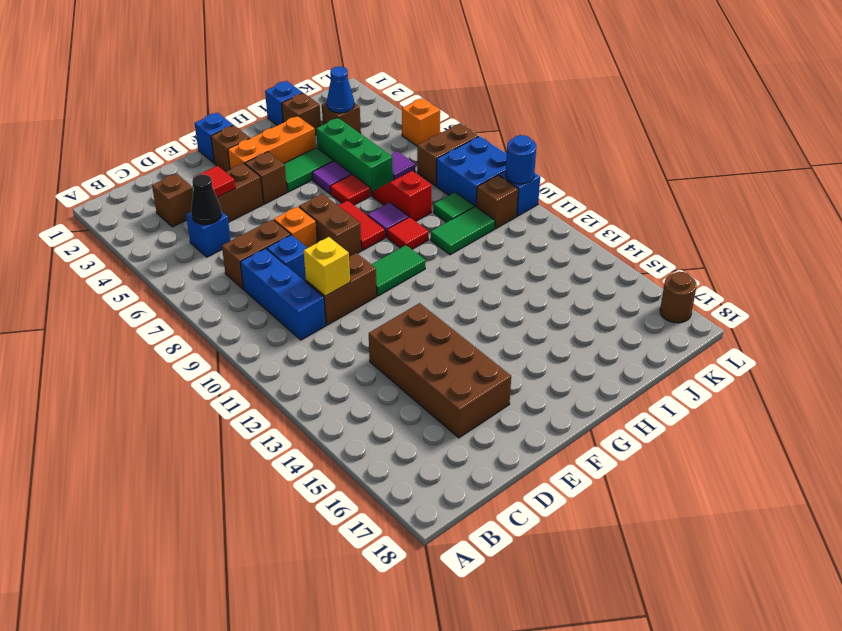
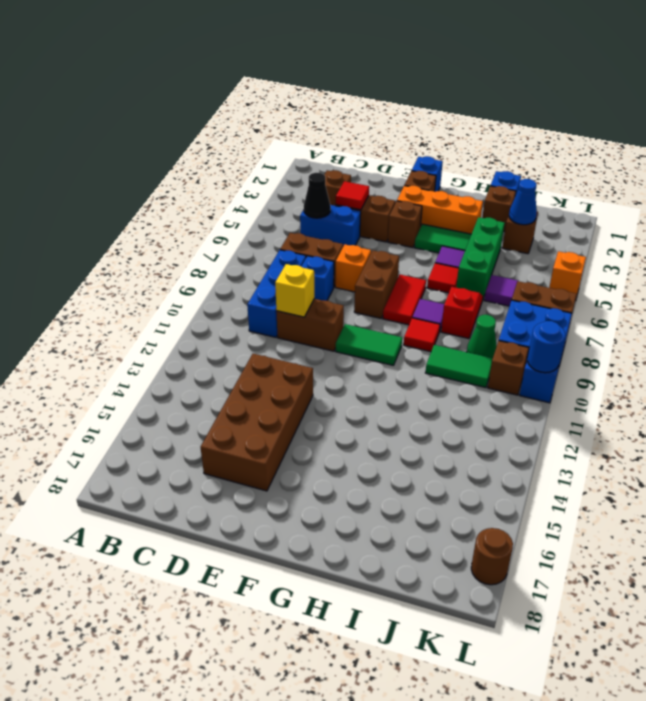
blue brick C5 level 1 -> blue brick C5:D5 level 1
green tile J9 level 1 -> green cone J9 level 1

